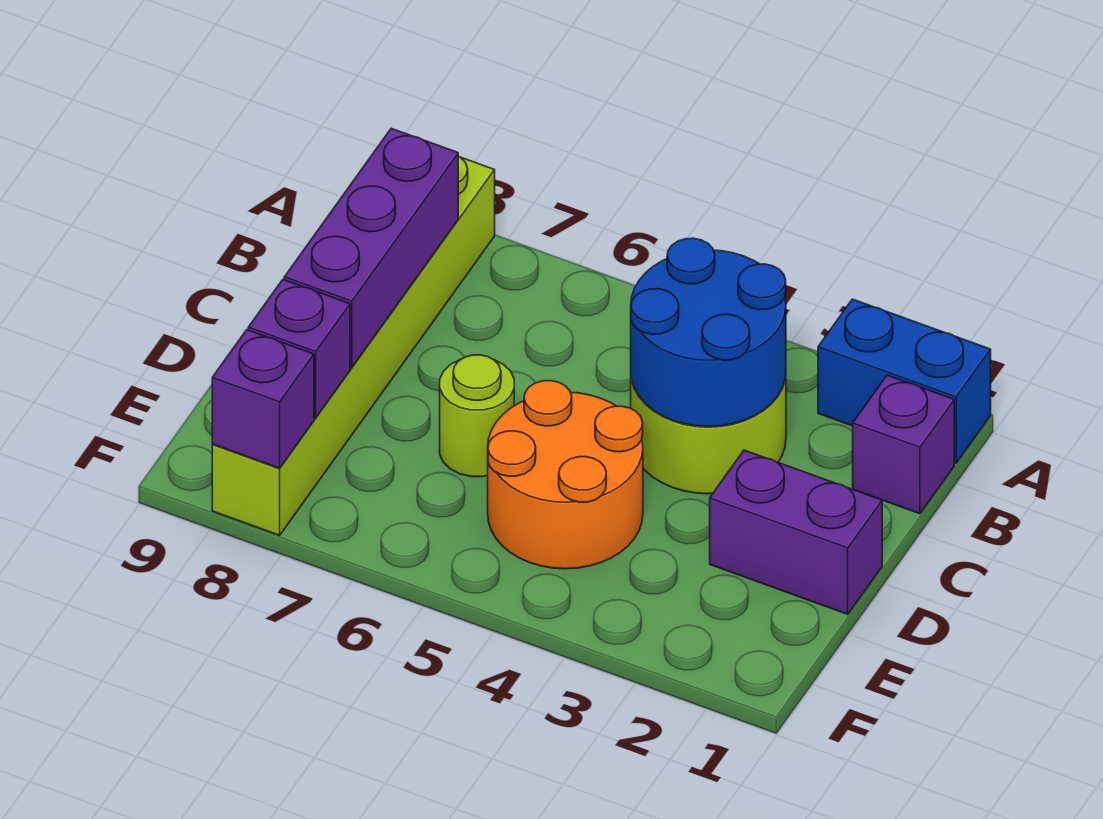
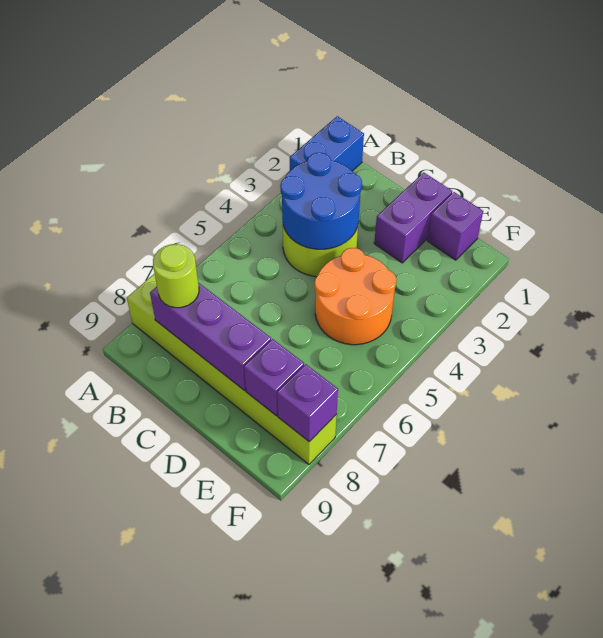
purple brick B1 level 1 -> purple brick E1 level 1
lime round brick D6 level 1 -> lime round brick B8 level 3

